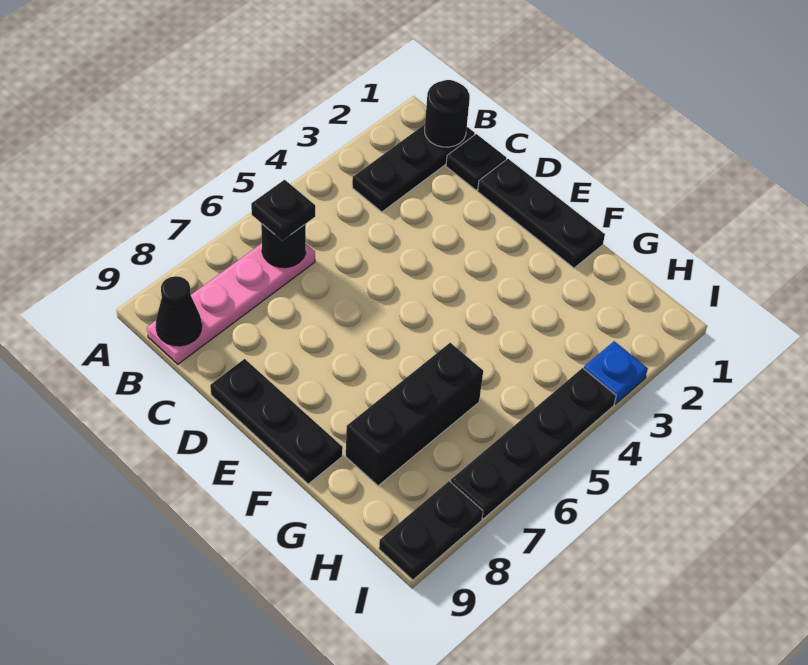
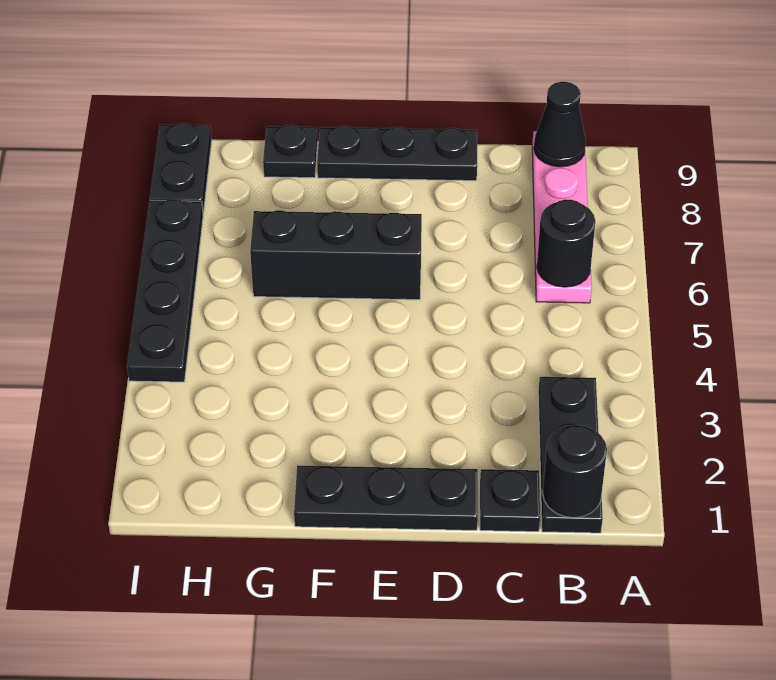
black plate B6 level 3 -> black plate G9 level 1
black brick G6:G8 level 1 -> black brick E6:G6 level 1
blue plate I3 level 1 -> none

